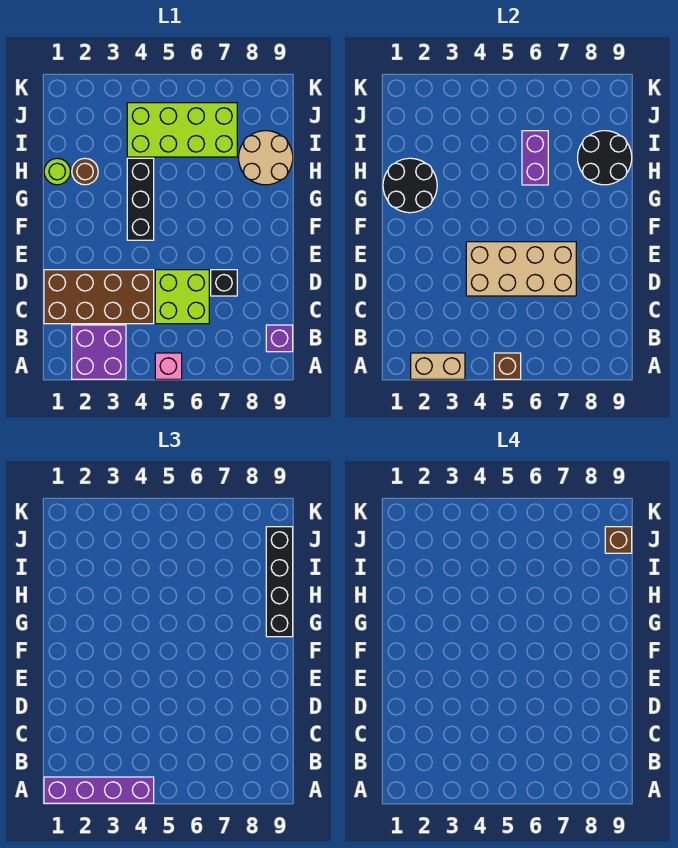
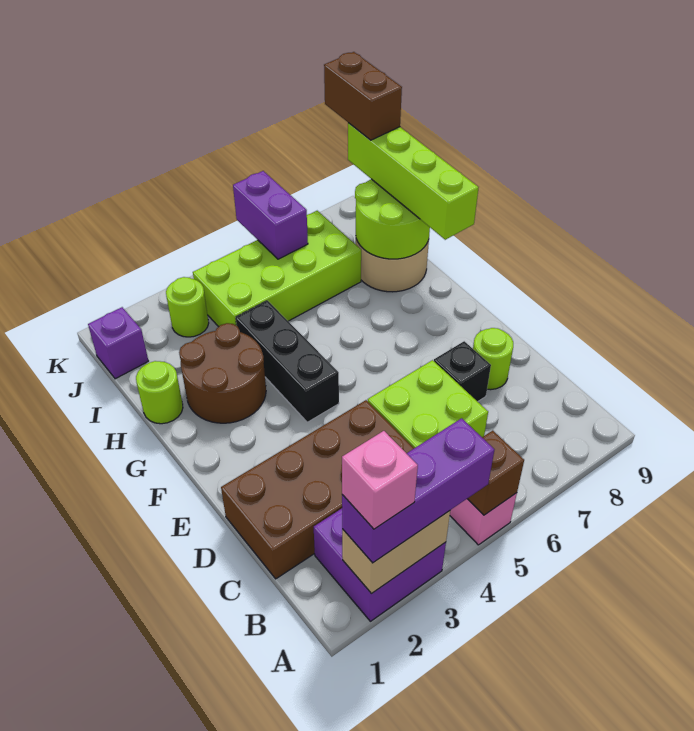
purple brick A1:A4 level 3 -> purple brick A2:A4 level 3
none -> pink brick A2 level 4
purple brick B9 level 1 -> purple brick J1 level 1
tan brick D4:E7 level 2 -> none
none -> lime round brick D8 level 1
black round brick G1:H2 level 2 -> none
black brick G9:J9 level 3 -> lime brick G9:J9 level 3
brown round brick H2 level 1 -> brown round brick G2:H3 level 1
purple brick H6:I6 level 2 -> purple brick J6:K6 level 2
black round brick H8:I9 level 2 -> lime round brick H8:I9 level 2
none -> lime round brick J3 level 1
brown brick J9 level 4 -> brown brick J9:K9 level 4

